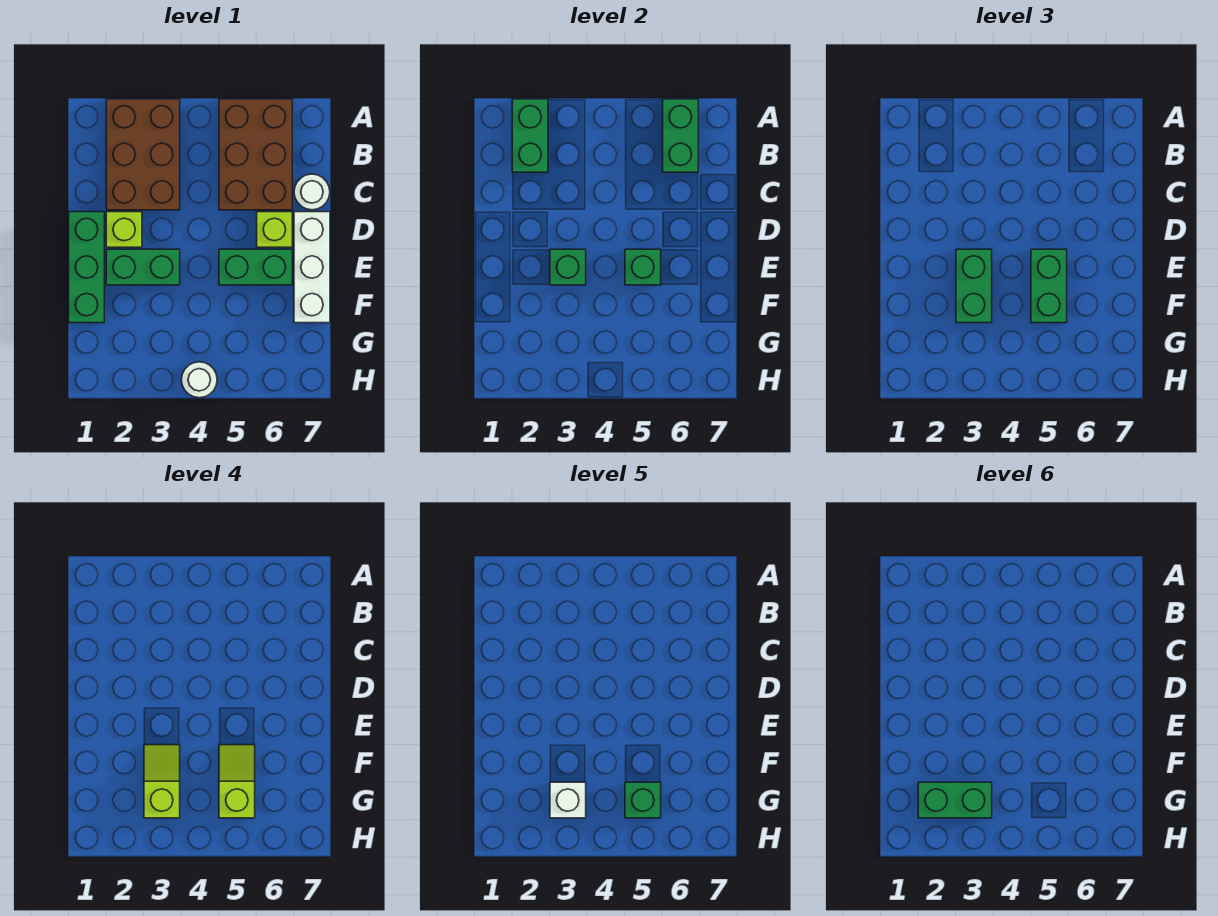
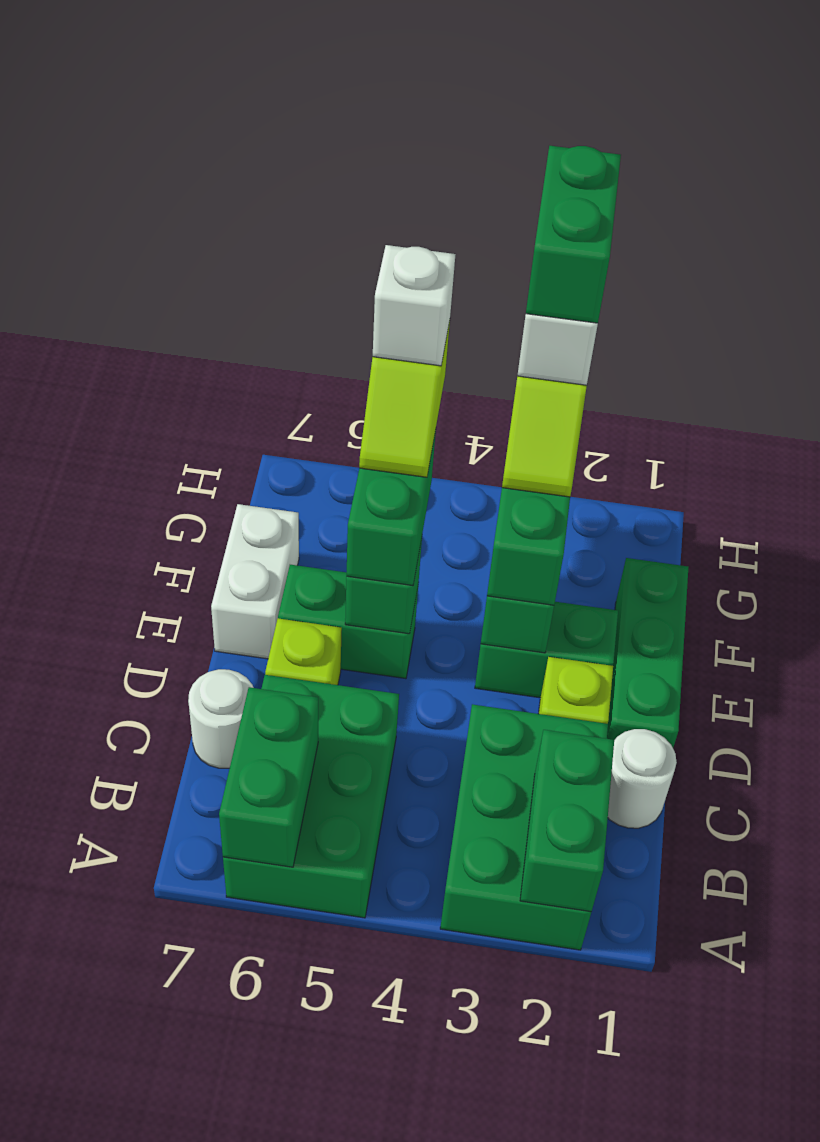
brown brick A2:C3 level 1 -> green brick A2:C3 level 1
brown brick A5:C6 level 1 -> green brick A5:C6 level 1
white brick D7:F7 level 1 -> white brick E7:F7 level 1
green brick G2:G3 level 6 -> green brick G3:H3 level 6
green brick G5 level 5 -> white brick G5 level 5
white round brick H4 level 1 -> white round brick C1 level 1

